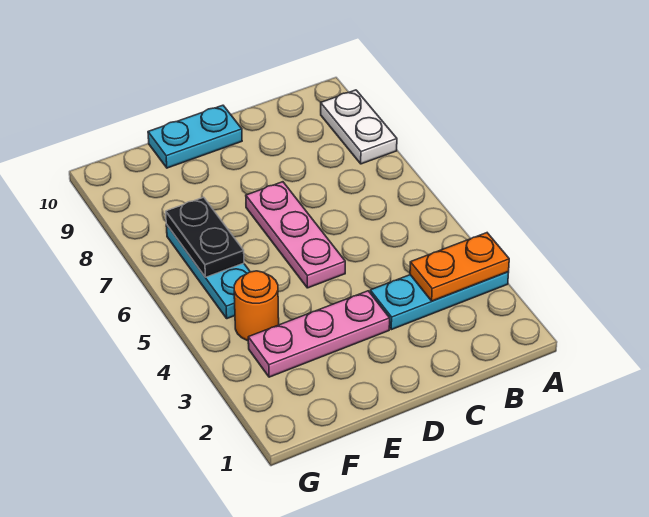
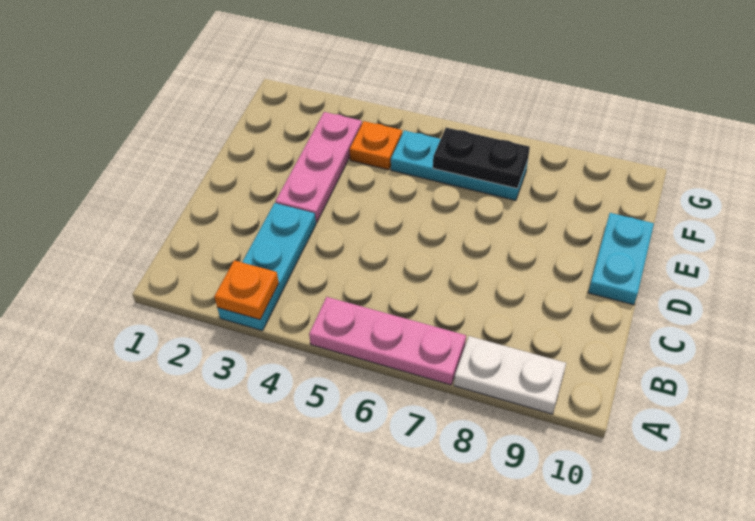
orange plate A3:B3 level 2 -> orange plate A3 level 2
pink plate D5:D7 level 1 -> pink plate A5:A7 level 1
orange round brick F4 level 1 -> orange plate F4 level 1

